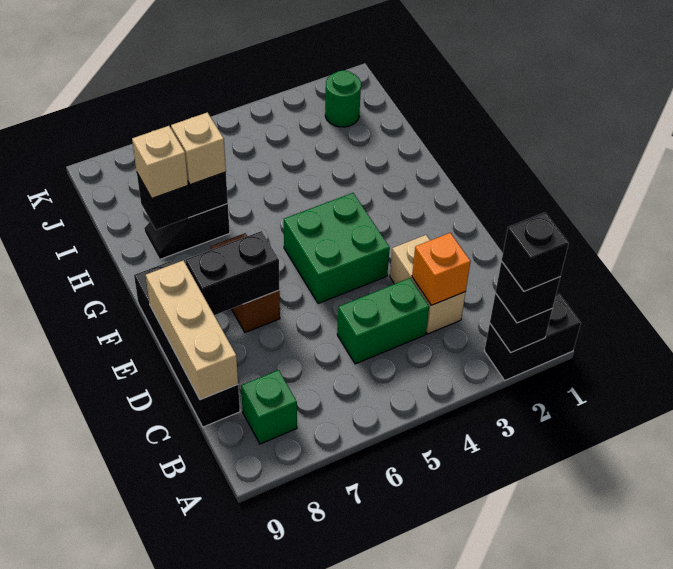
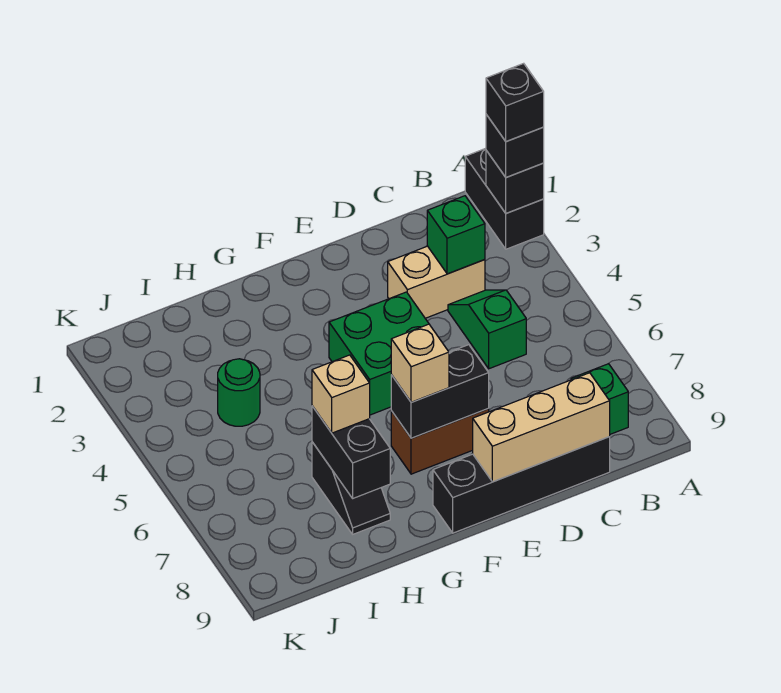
orange brick C3 level 2 -> green brick C3 level 2
green brick C4:C5 level 1 -> green slope C4:C5 level 1 top 5
black brick E7:E8 level 2 -> black brick E7:F7 level 2
tan brick H8 level 3 -> tan brick F7 level 3
green round brick J2 level 1 -> green round brick I4 level 1

